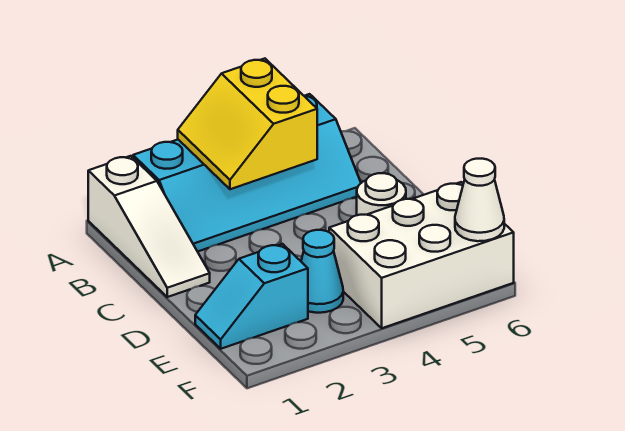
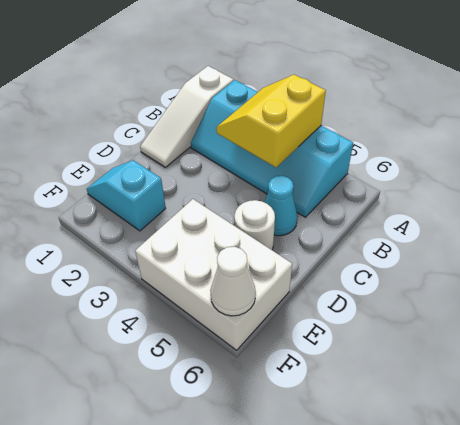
cyan cone E3 level 1 -> cyan cone C5 level 1

